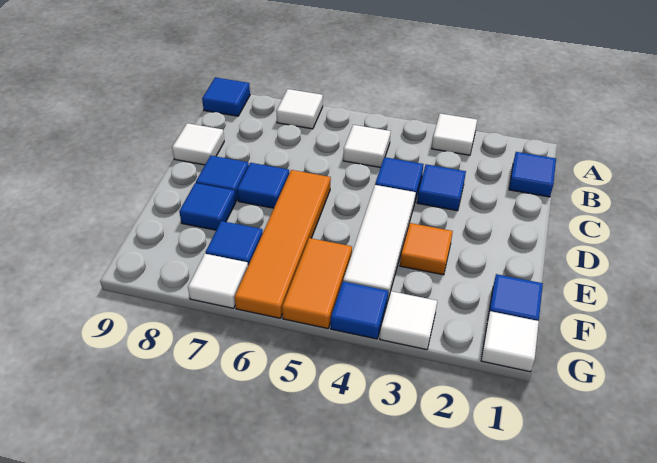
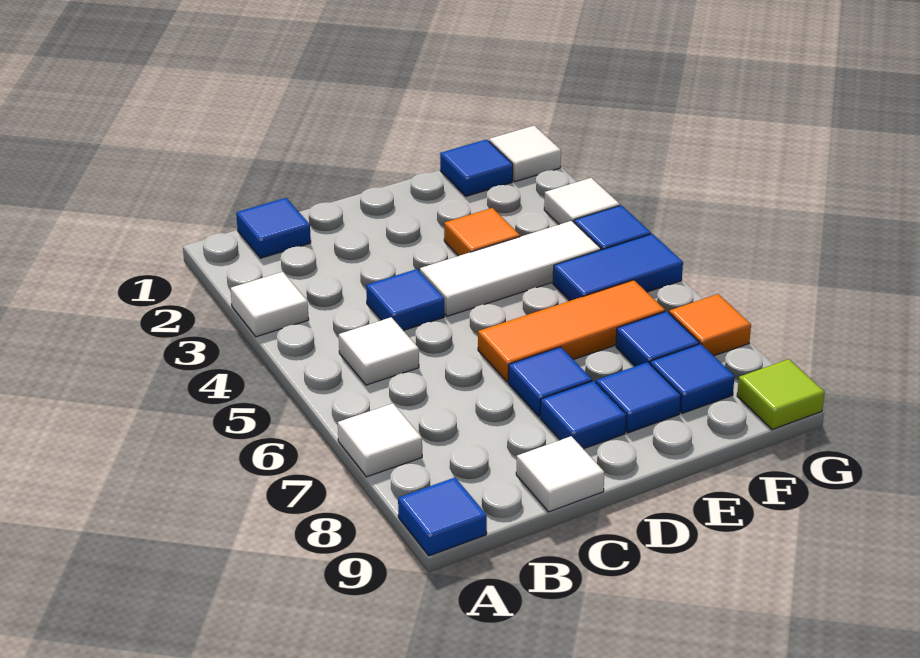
blue tile C3 level 1 -> blue tile F8 level 1
orange tile D6:G6 level 1 -> orange tile D6:F6 level 1
orange tile F5:G5 level 1 -> blue tile F5:G5 level 1
white tile G7 level 1 -> orange tile G7 level 1
none -> lime tile G9 level 1

